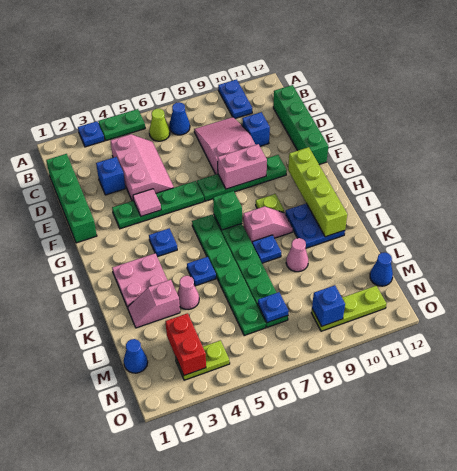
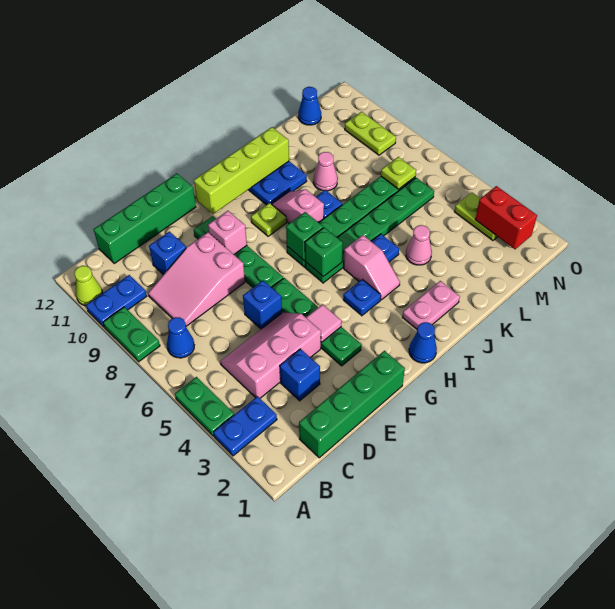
blue plate A3 level 1 -> blue plate A3:B3 level 1
none -> green plate A8:A9 level 1
lime cone B6 level 1 -> lime cone A11 level 1
pink brick F8:F9 level 2 -> pink brick F9 level 2
none -> green brick H6 level 2
pink plate I2:J3 level 1 -> pink plate I2:J2 level 1
pink slope K2:K3 level 1 top 3 -> pink slope I4:I5 level 1 top 5
blue cone M1 level 1 -> blue cone H1 level 1
red brick M3:N3 level 2 -> red brick N2:N3 level 2
blue plate M7 level 2 -> lime plate M7 level 2
lime plate N9:N11 level 1 -> lime plate N9:N10 level 1
blue brick N9 level 2 -> blue brick E6 level 1

